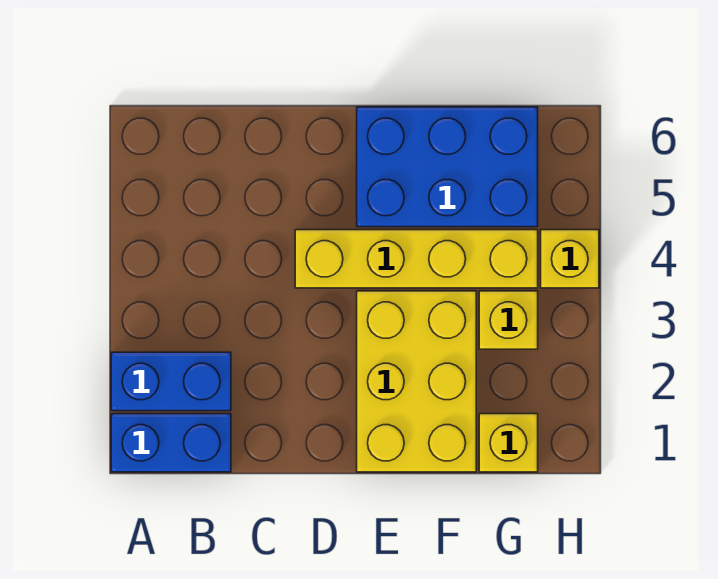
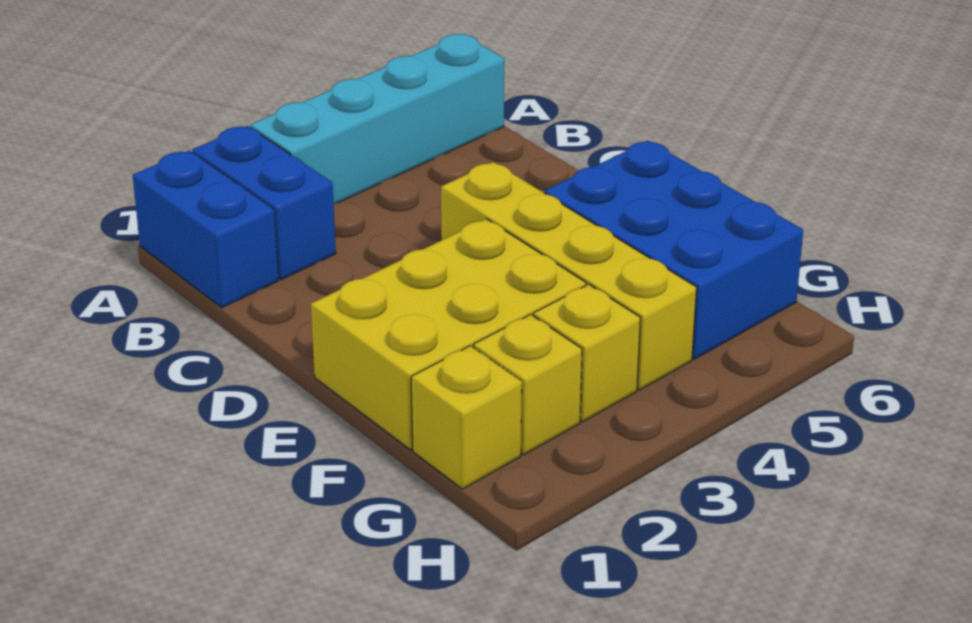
none -> cyan brick A3:A6 level 1
yellow brick H4 level 1 -> yellow brick G2 level 1

